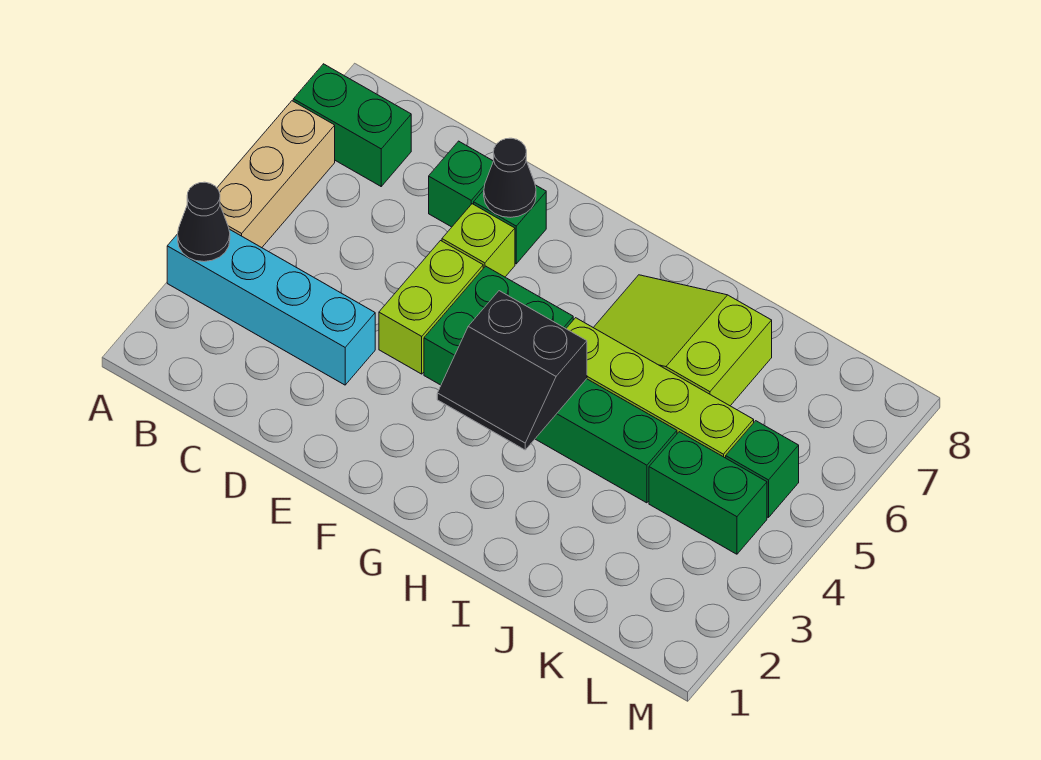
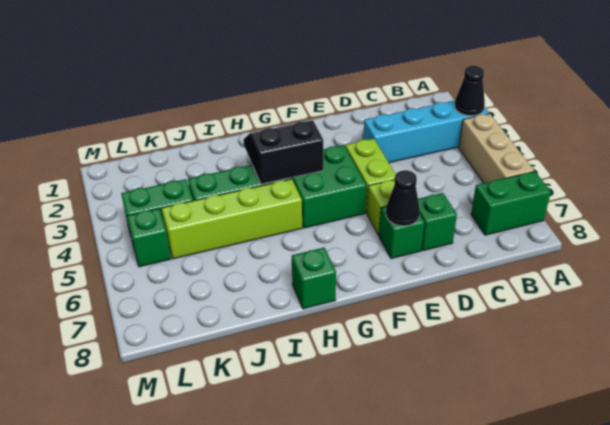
lime slope H6:J7 level 1 top J -> none
none -> green brick H8 level 1

